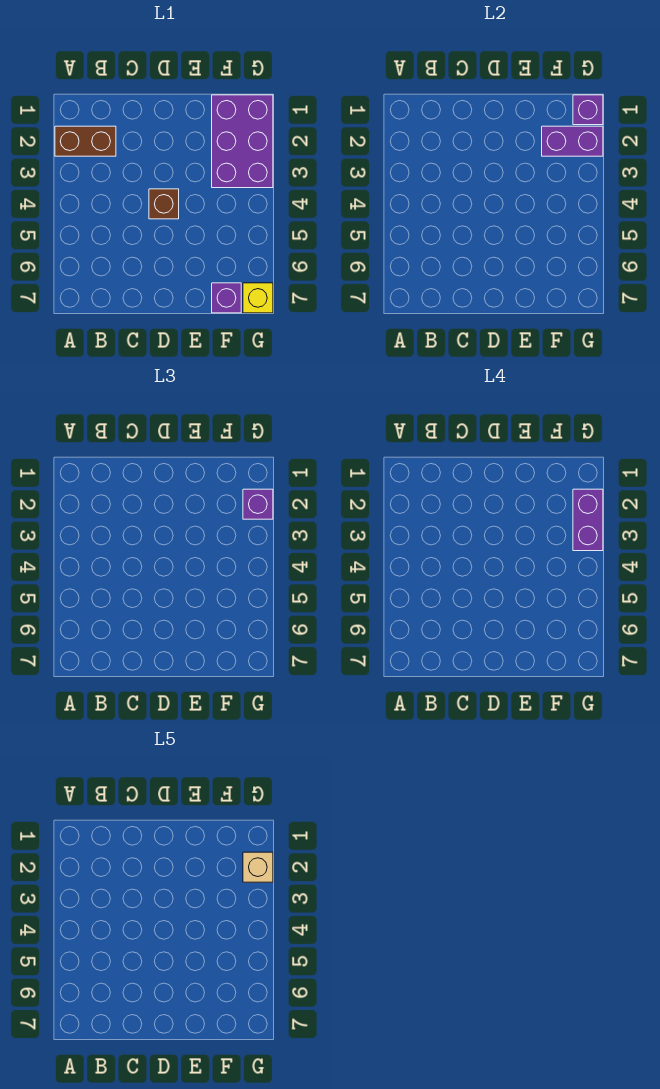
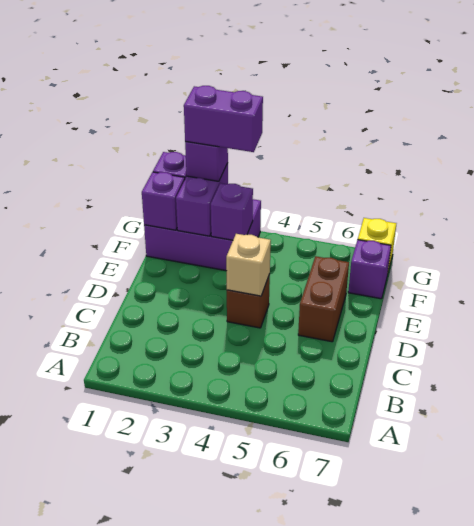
brown brick A2:B2 level 1 -> brown brick D6:E6 level 1
none -> purple brick F1 level 2
none -> purple brick F3 level 2
tan brick G2 level 5 -> tan brick D4 level 2

